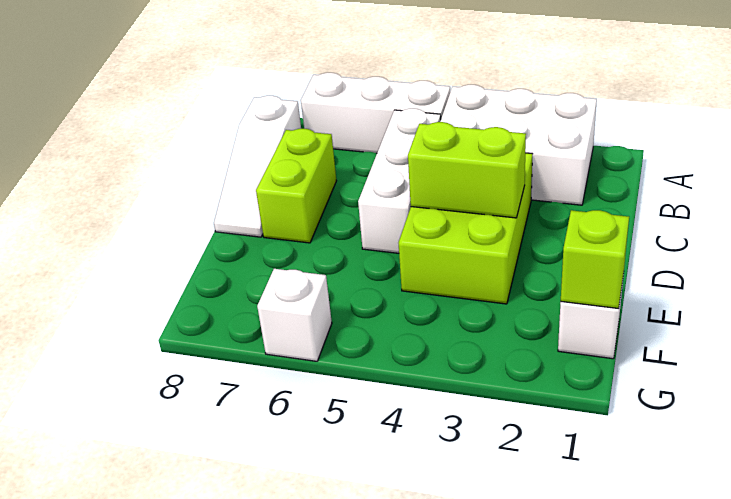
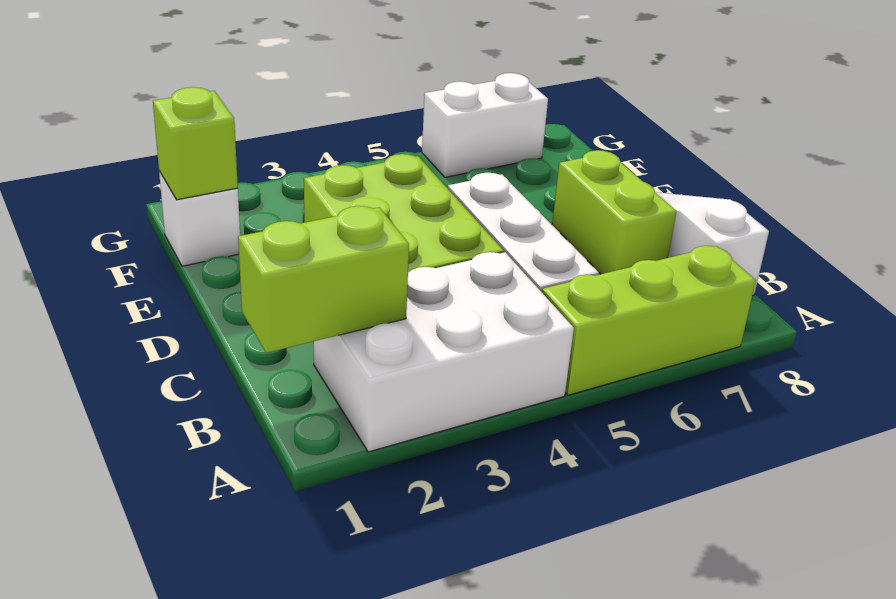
white brick A5:A7 level 1 -> lime brick A5:A7 level 1
lime brick D3:D4 level 2 -> lime brick B1:B2 level 2
white brick G6 level 1 -> white brick G6:G7 level 1

